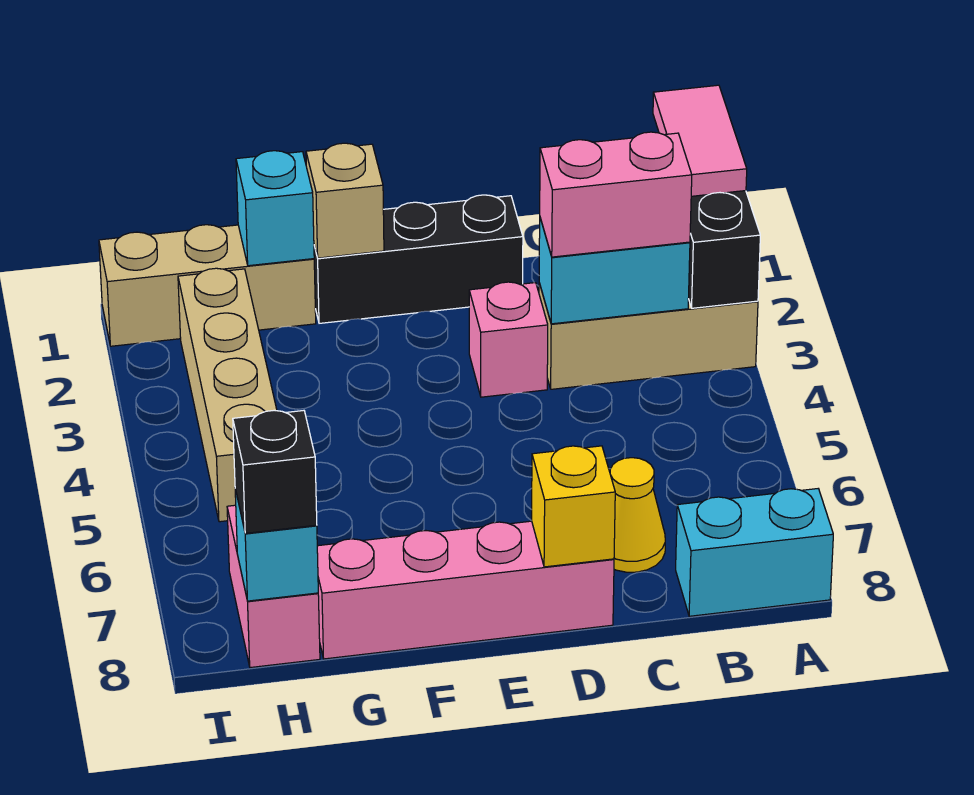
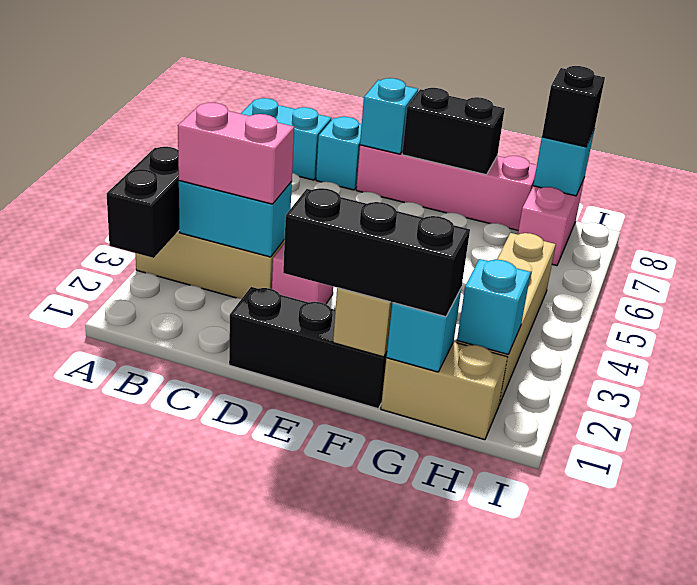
pink tile A1:A2 level 3 -> none
yellow cone C7 level 1 -> none
none -> cyan brick C8 level 1
yellow brick D8 level 2 -> cyan brick D8 level 2
none -> black brick E1:G1 level 3
none -> black brick E8:F8 level 2
tan brick G1:I1 level 1 -> tan brick G1:H1 level 1
none -> cyan brick H2 level 2

